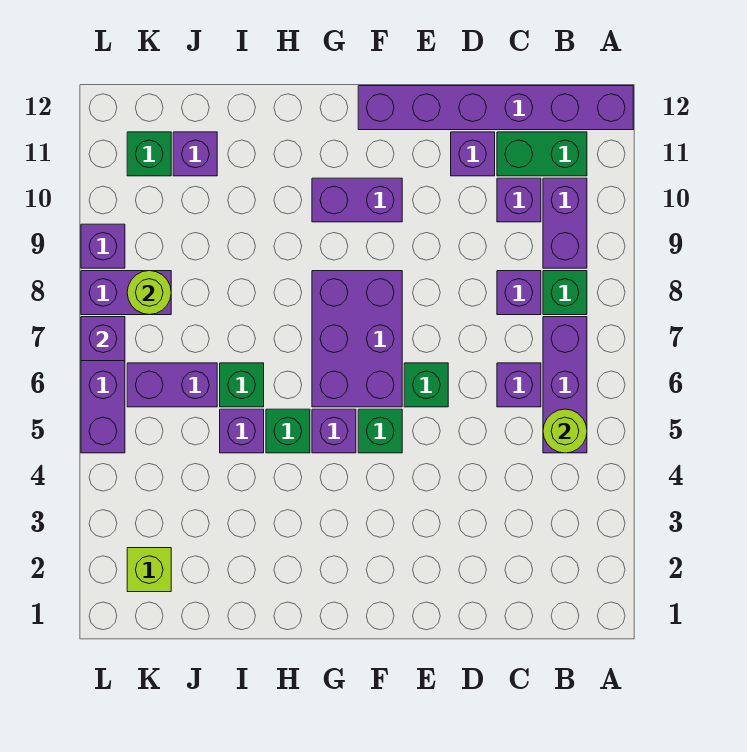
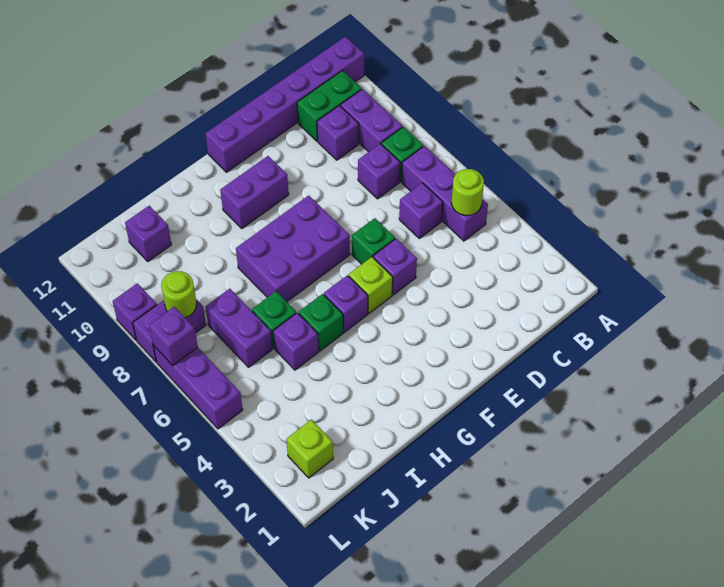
purple brick D11 level 1 -> purple brick E5 level 1
green brick F5 level 1 -> lime brick F5 level 1
purple brick F6:G8 level 1 -> purple brick F7:H8 level 1
purple brick J6:K6 level 1 -> purple brick J6:J7 level 1
green brick K11 level 1 -> none

